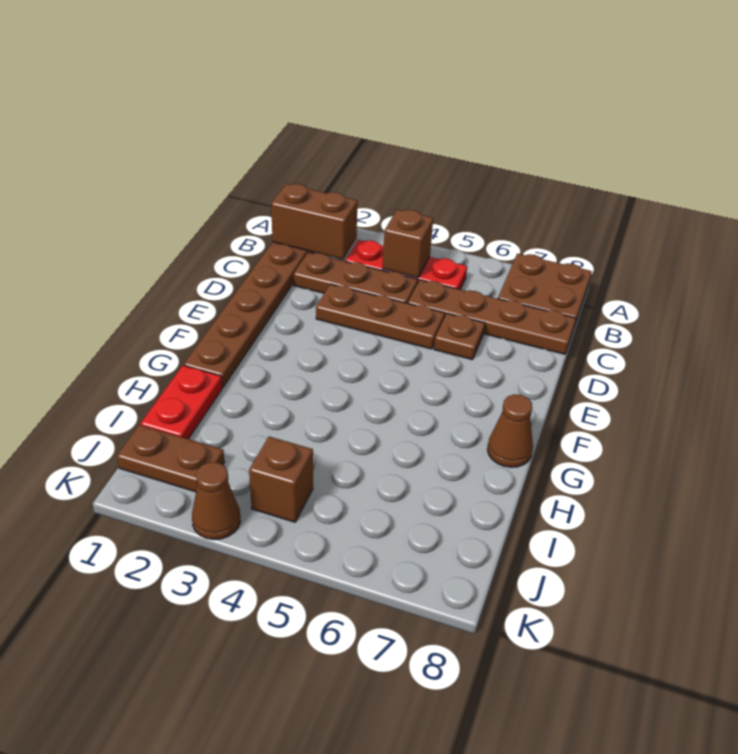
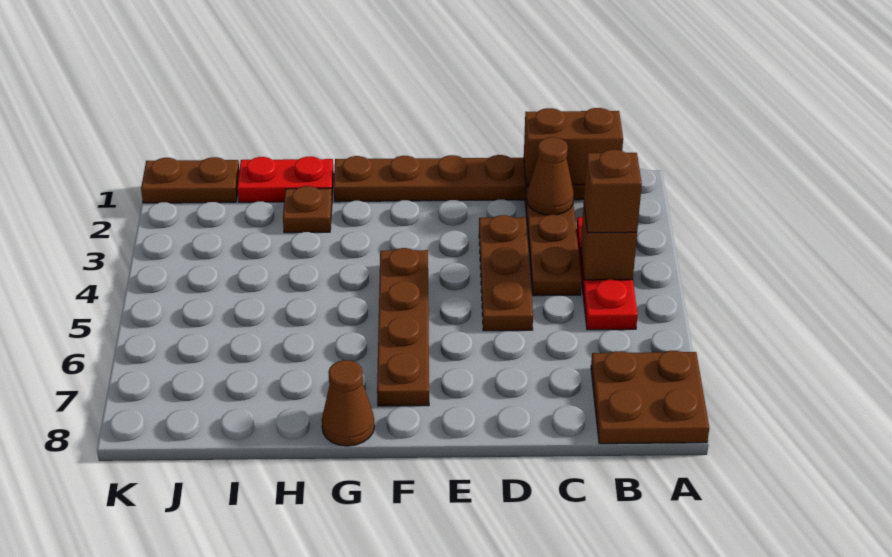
brown brick B1:B2 level 2 -> brown brick B1:C1 level 2
brown plate C5:C8 level 1 -> brown plate F4:F7 level 1
brown plate D6 level 1 -> brown plate H2 level 1
brown plate J1:J2 level 1 -> brown plate J1:K1 level 1
brown brick J4 level 1 -> brown brick B4 level 3
brown cone K3 level 1 -> brown cone C2 level 2

